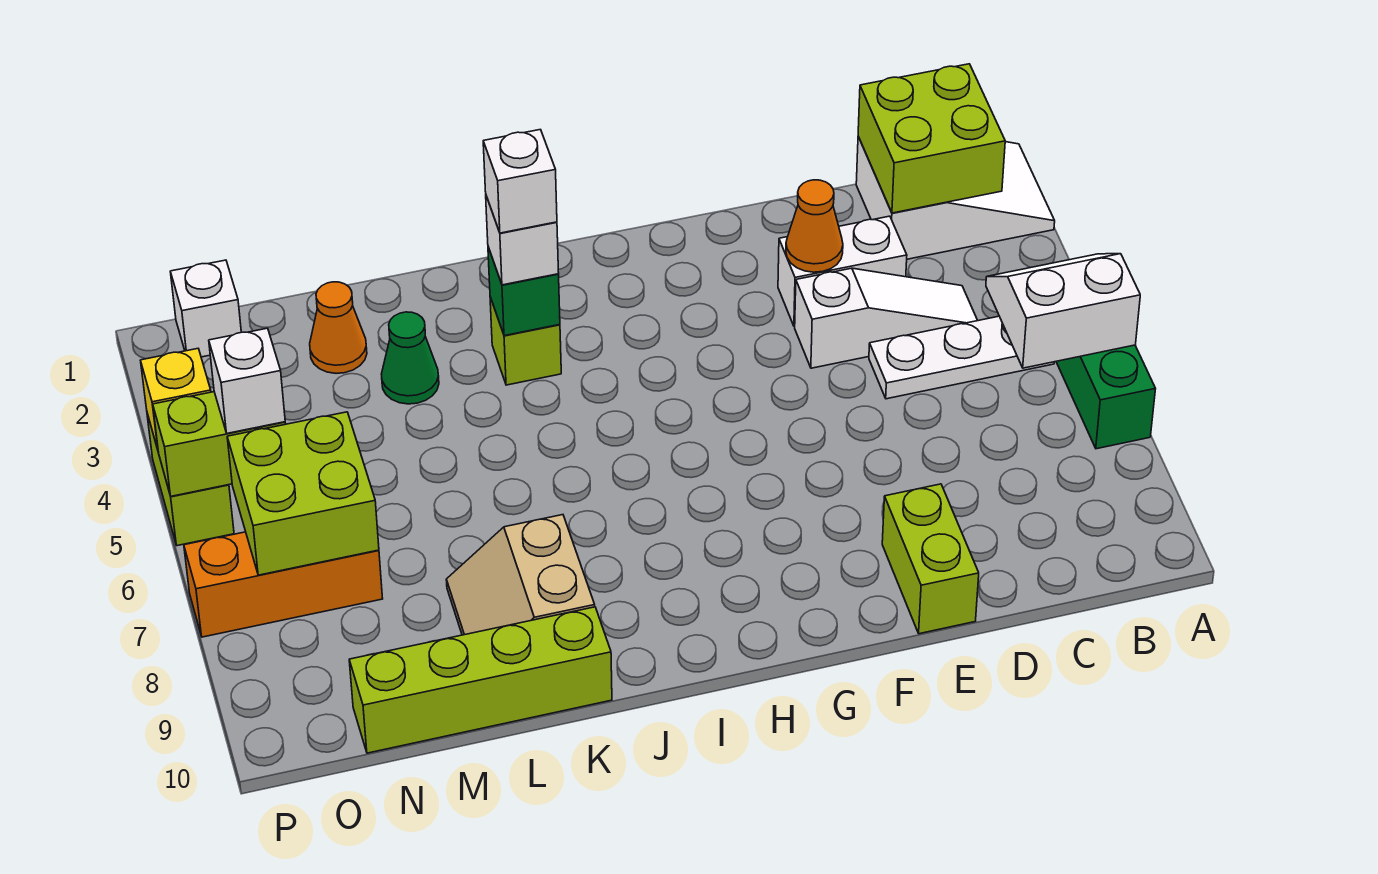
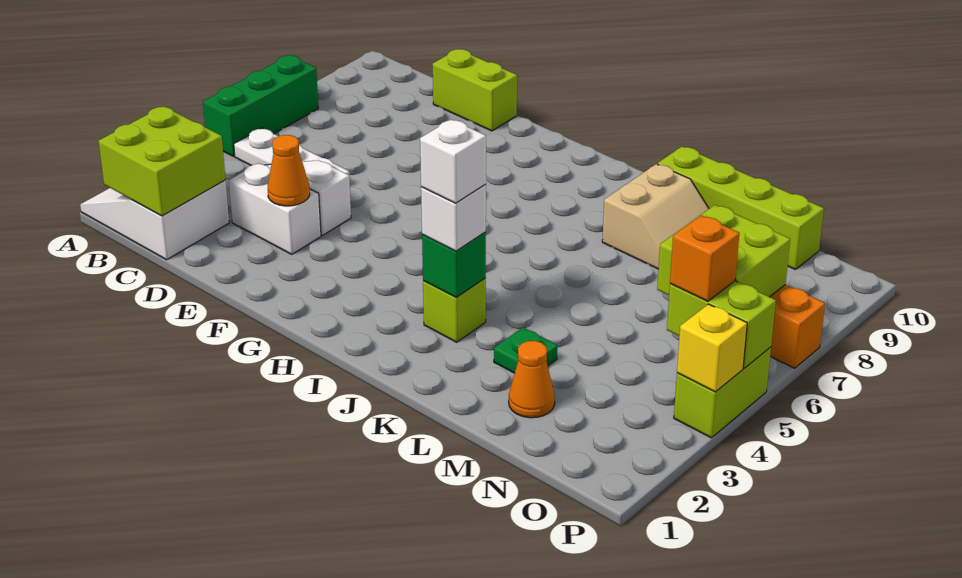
white slope A5:B6 level 2 top 6 -> none
lime brick E9:E10 level 1 -> lime brick D10:E10 level 1
green cone L3 level 1 -> green plate L3 level 1
white brick O1 level 1 -> none
white brick O5 level 3 -> orange brick O5 level 3

